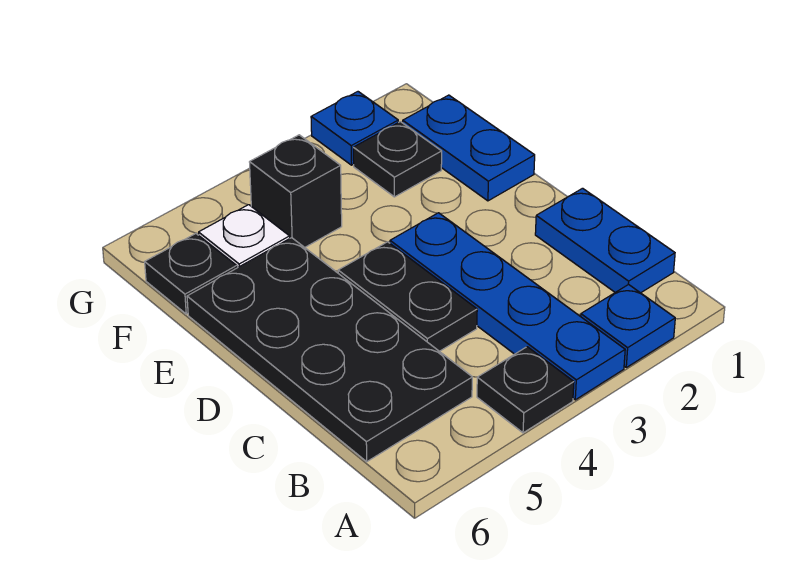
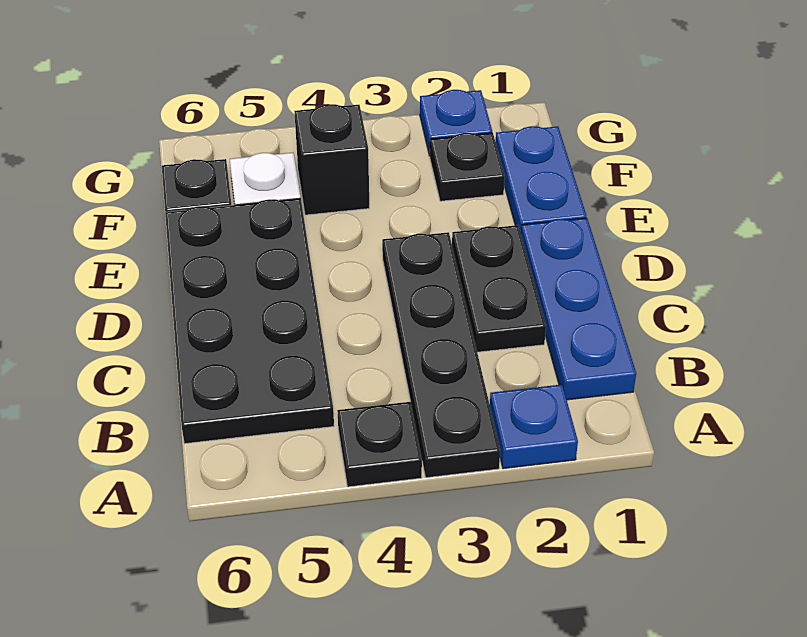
blue plate A3:D3 level 1 -> black plate A3:D3 level 1
blue plate B1:C1 level 1 -> blue plate B1:D1 level 1
black plate C4:D4 level 1 -> black plate C2:D2 level 1

